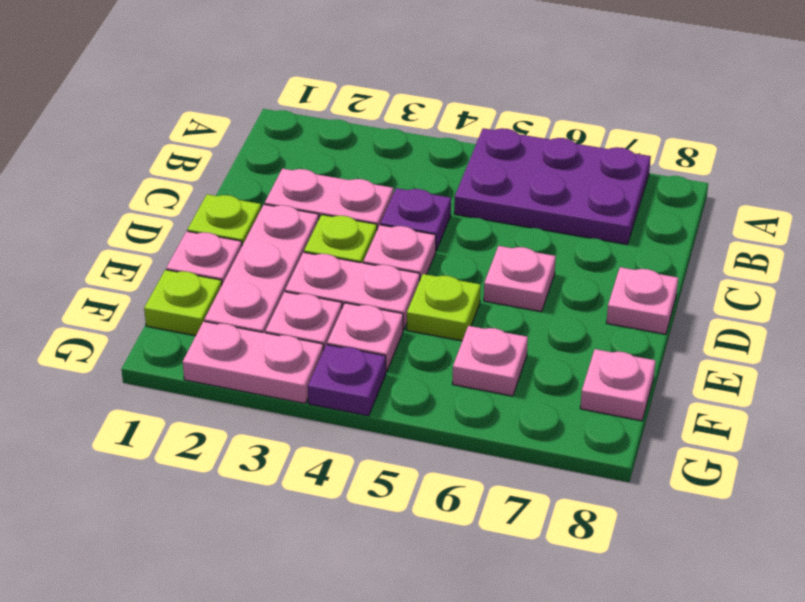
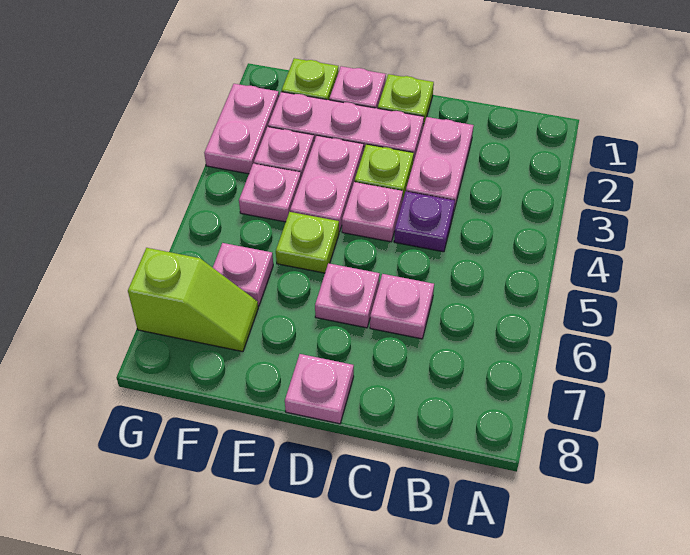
purple plate A5:B7 level 1 -> none
none -> lime slope F7:G7 level 1 top G
pink plate F8 level 1 -> pink plate C6 level 1
purple plate G4 level 1 -> none

